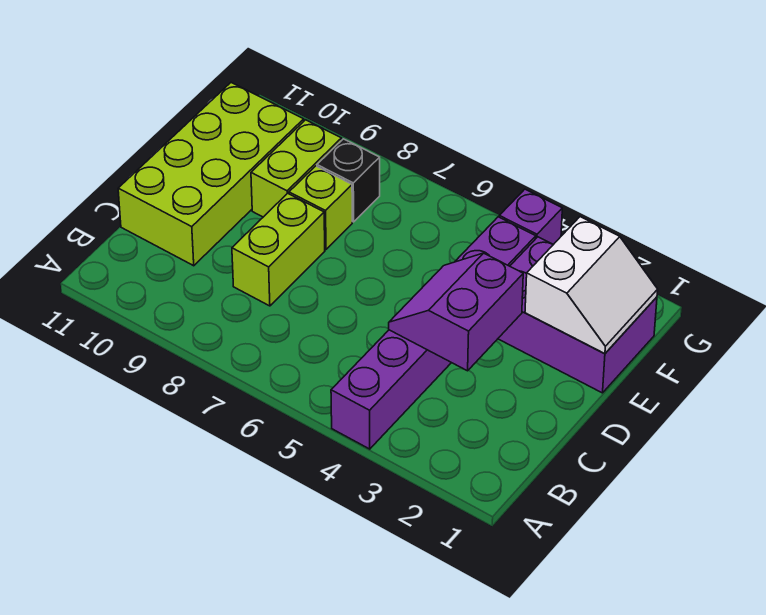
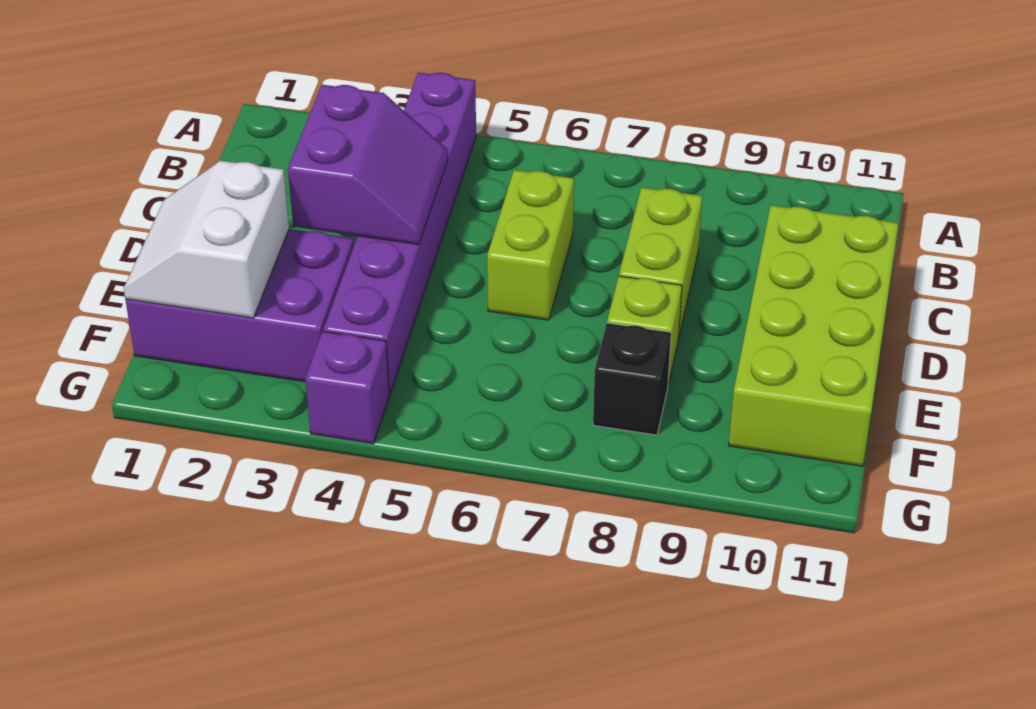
lime brick E9:F9 level 1 -> lime brick C6:D6 level 1

